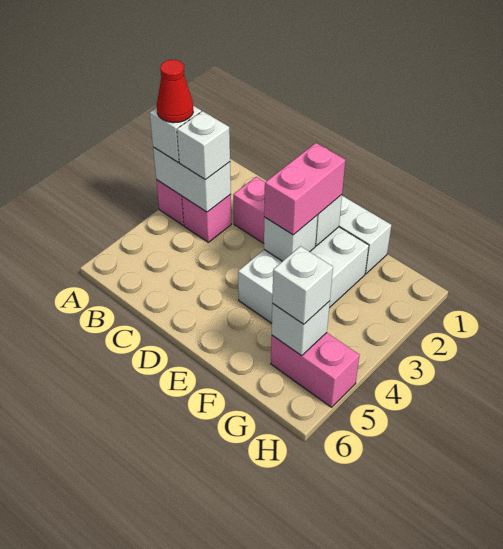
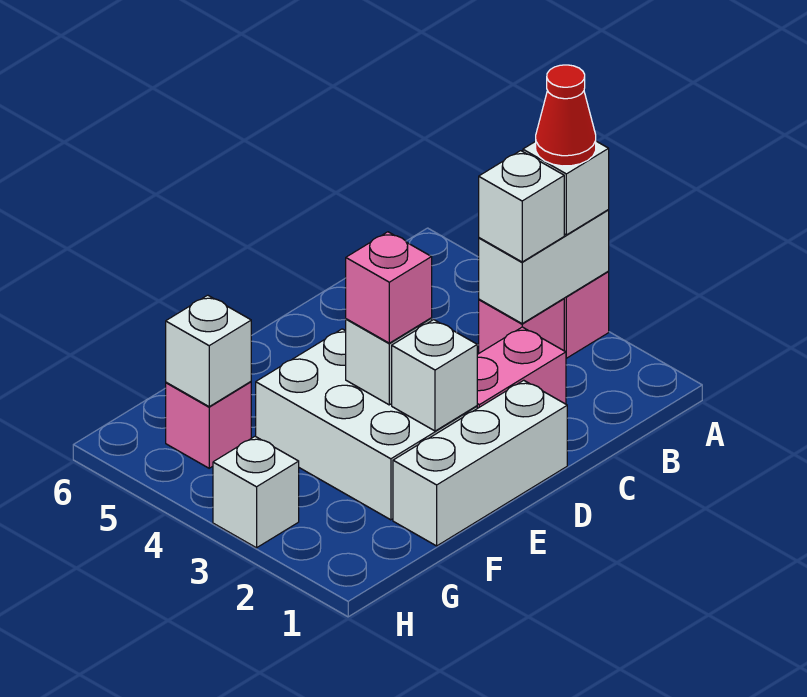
pink brick E2:E3 level 3 -> pink brick E3 level 3
pink brick G5:H5 level 1 -> pink brick G5 level 1
white brick G5 level 3 -> white brick H3 level 1

